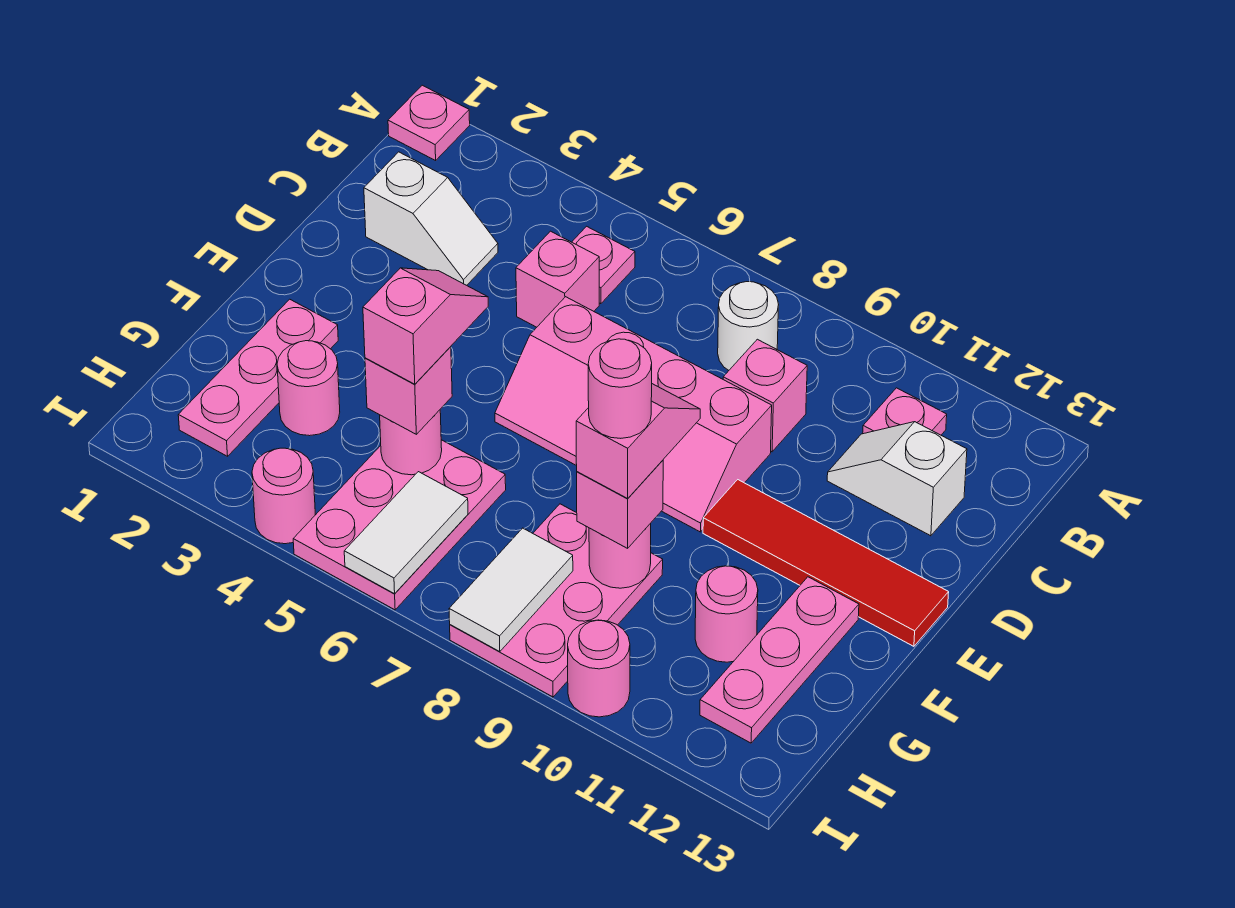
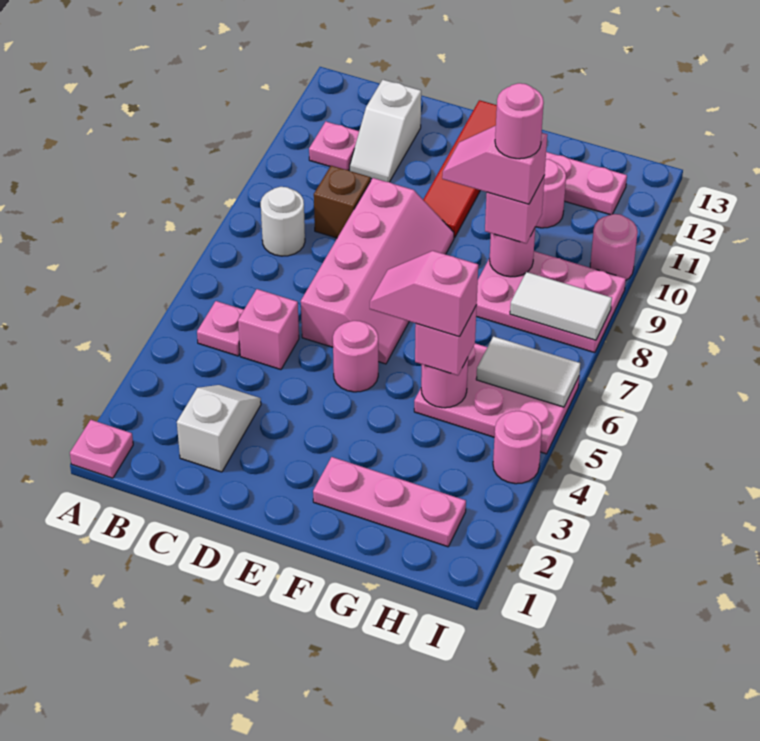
pink brick C9 level 1 -> brown brick C9 level 1
pink round brick G3 level 1 -> pink round brick E5 level 1

